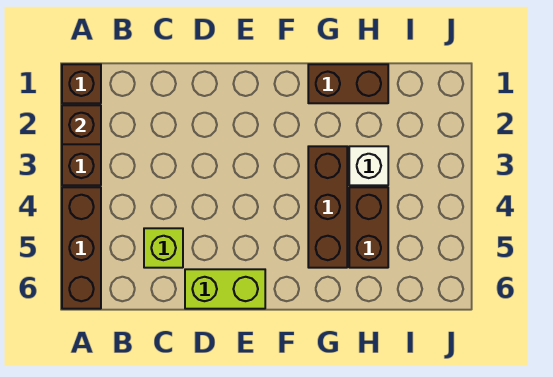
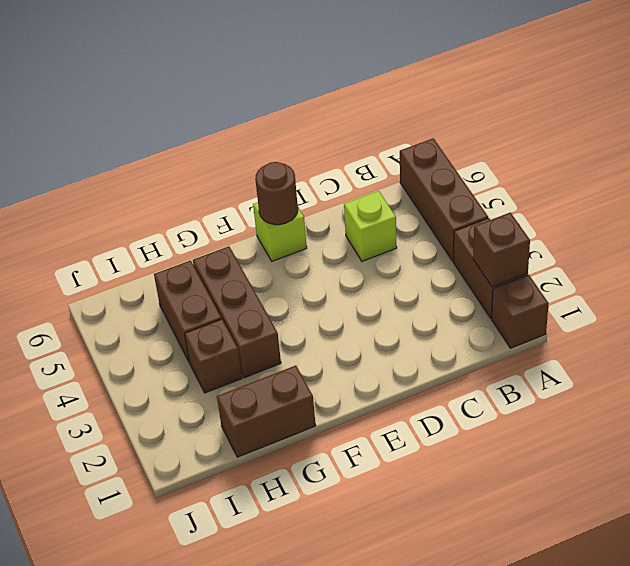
lime brick D6:E6 level 1 -> lime brick E6 level 1
none -> brown round brick E6 level 2
white brick H3 level 1 -> brown brick H3 level 1

